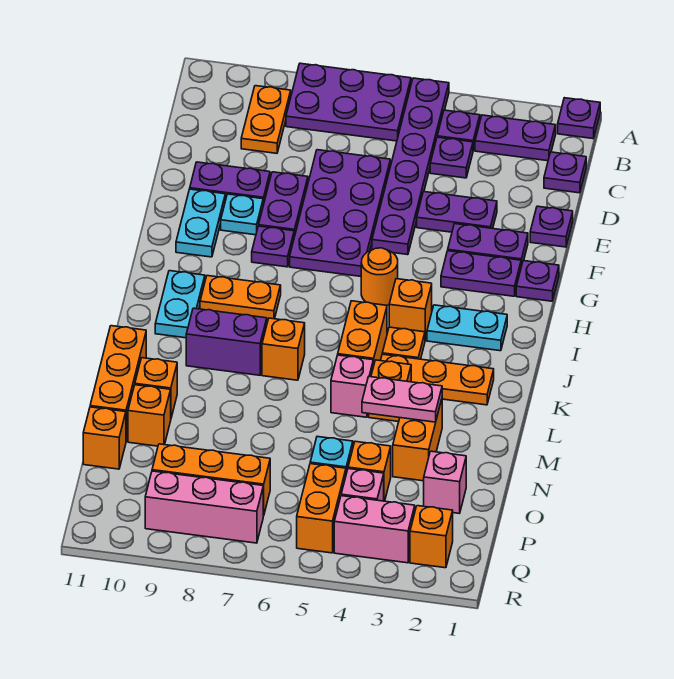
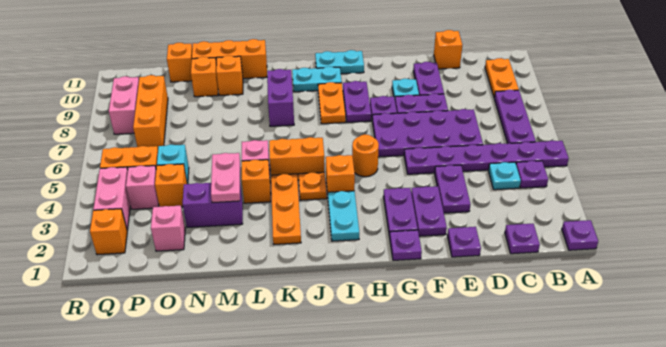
purple plate A6:B8 level 1 -> purple plate B6:B8 level 1
purple plate B2:B3 level 1 -> purple plate H8:H9 level 1
orange plate B9:C9 level 1 -> orange plate B9:B10 level 1
purple plate C4 level 1 -> cyan plate C4 level 1
cyan plate F10:G10 level 1 -> cyan plate H11:I11 level 1
orange brick K7 level 1 -> orange brick D11 level 1
orange brick M3:N3 level 1 -> purple brick M3:N3 level 1
pink brick Q7:Q9 level 1 -> pink brick Q8:Q9 level 1

